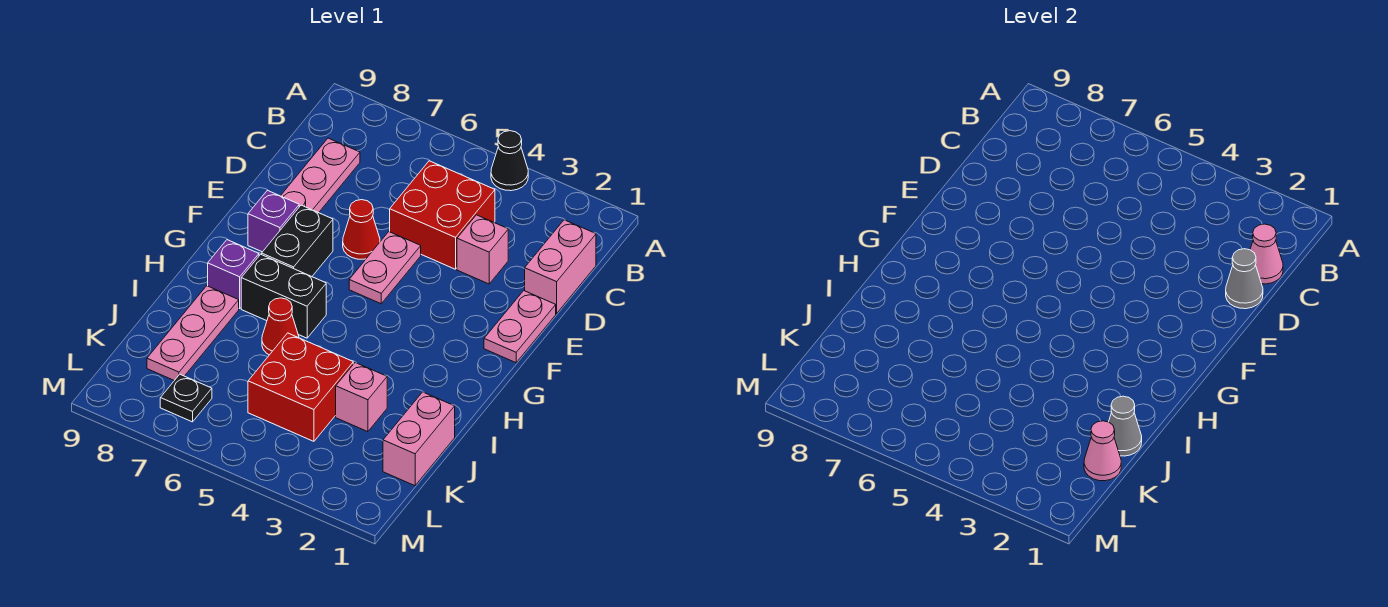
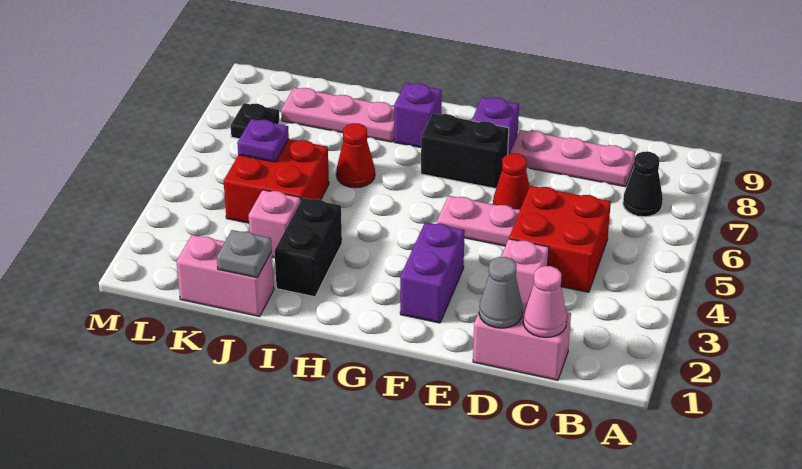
black cone A4 level 1 -> black cone B7 level 1
pink plate E1:F1 level 1 -> none
none -> purple brick F2:F3 level 1
black brick H6:H7 level 1 -> black brick I2:I3 level 1
grey cone J1 level 2 -> grey plate J1 level 2
pink cone K1 level 2 -> none
none -> purple plate K5 level 2

